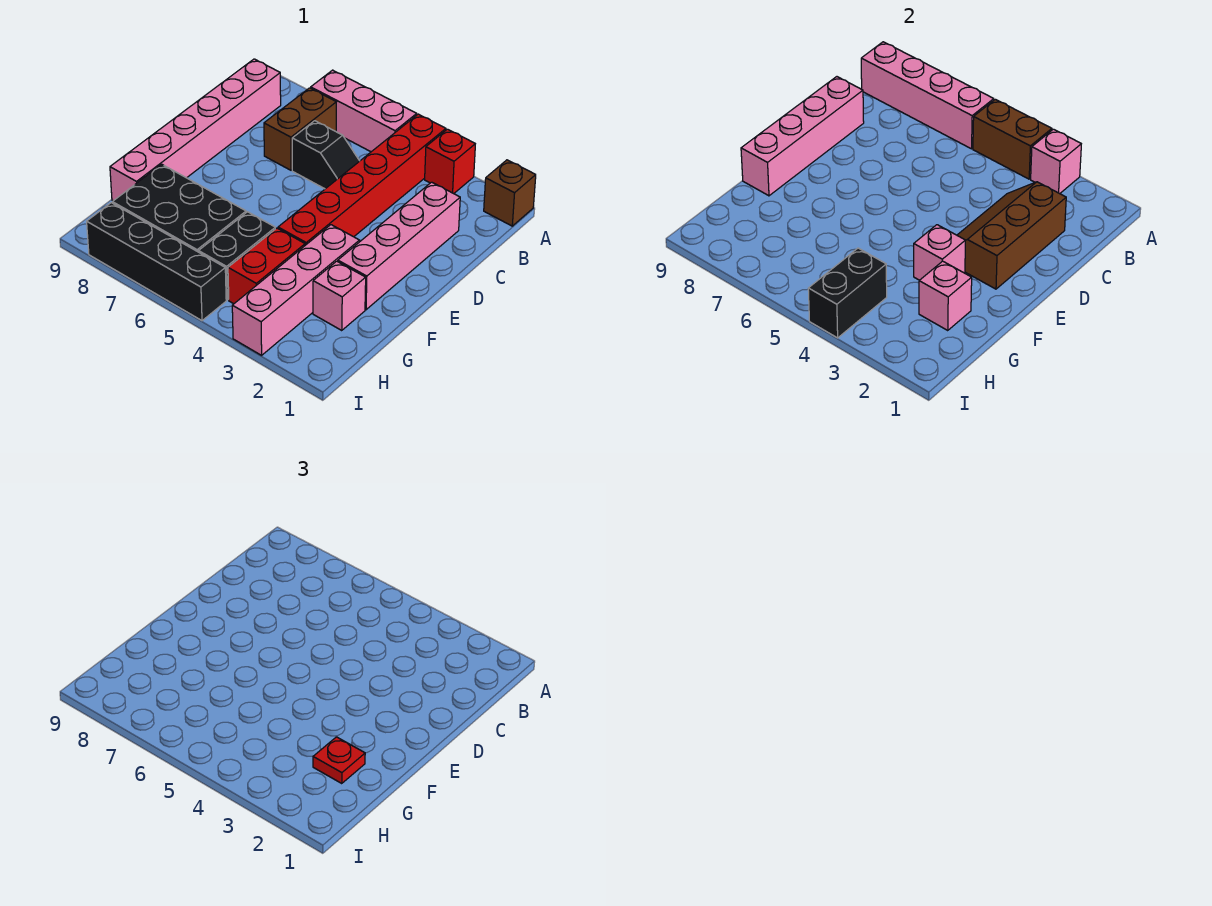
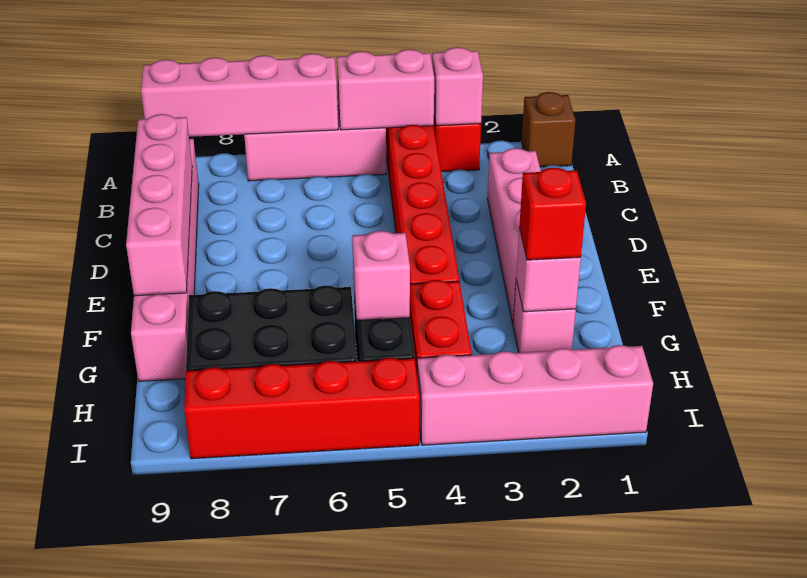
brown brick A4:A5 level 2 -> pink brick A4:A5 level 2
brown brick B7:C7 level 1 -> none
brown slope C2:E3 level 2 top 2 -> none
black slope C5:C6 level 1 top 6 -> none
pink brick F3:I3 level 1 -> pink brick I1:I4 level 1
pink brick F3 level 2 -> pink brick G5 level 2
red plate G2 level 3 -> red brick G2 level 3
black brick H4:I4 level 2 -> none
black brick I5:I8 level 1 -> red brick I5:I8 level 1

